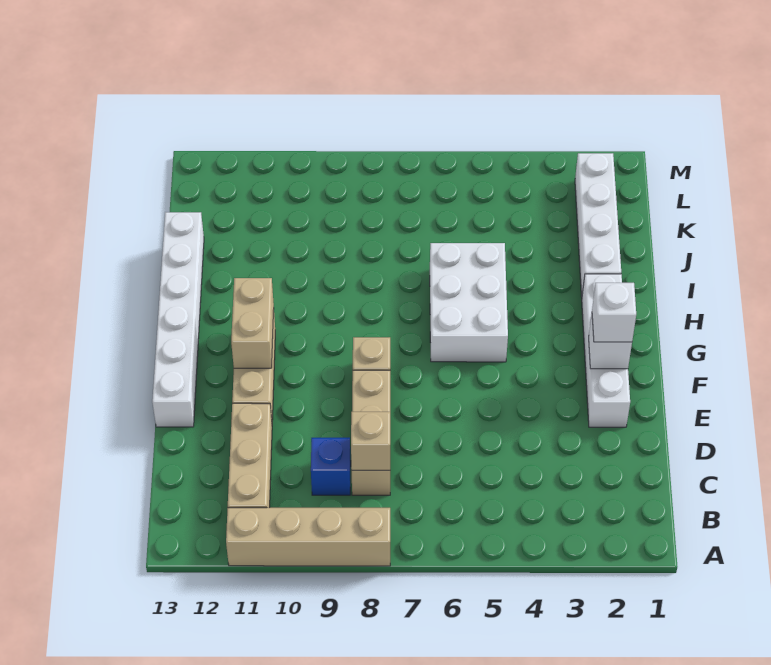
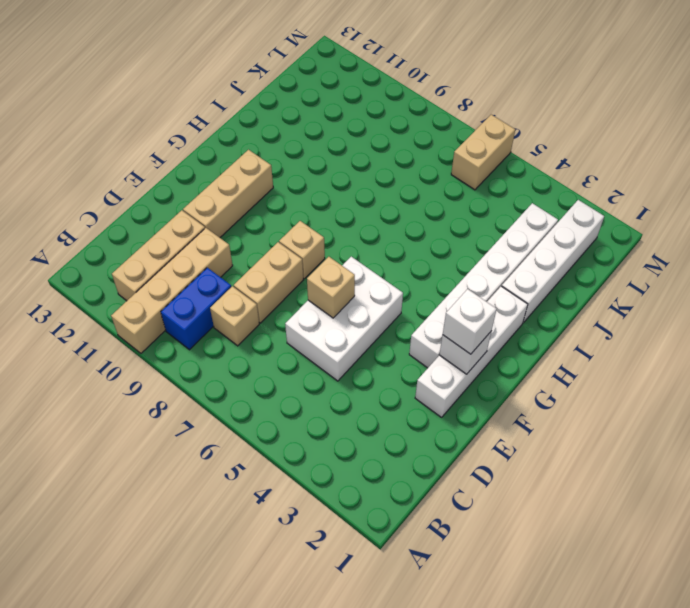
tan brick A8:A11 level 1 -> tan brick A10:D10 level 1
tan brick C8 level 2 -> tan brick E6 level 2
blue brick C9 level 1 -> blue brick B9:C9 level 1
white brick E13:J13 level 1 -> white brick F3:K3 level 1
tan brick F11:G11 level 2 -> tan brick L6:M6 level 1
white brick G5:I6 level 1 -> white brick D5:F6 level 1

